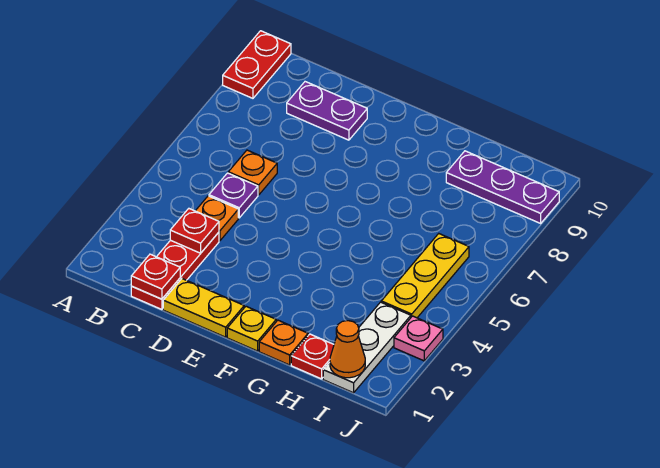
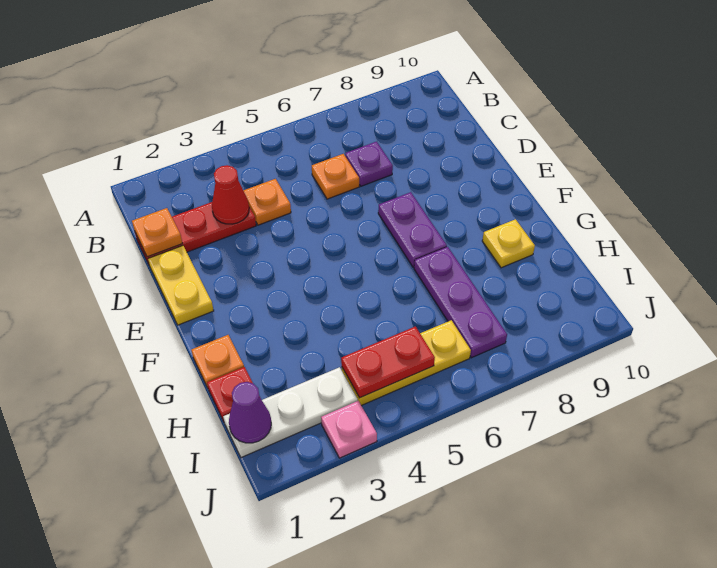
red plate A9:A10 level 1 -> red plate I4:I5 level 2
red plate C1 level 2 -> orange plate C1 level 2
red plate C3 level 2 -> red cone C3 level 2
purple plate C5 level 1 -> purple plate C7 level 1
purple plate C9:D9 level 1 -> purple plate E7:F7 level 1
yellow plate F1 level 1 -> yellow plate G9 level 1
purple plate H9:J9 level 1 -> purple plate G7:I7 level 1
orange cone I1 level 2 -> purple cone I1 level 2

